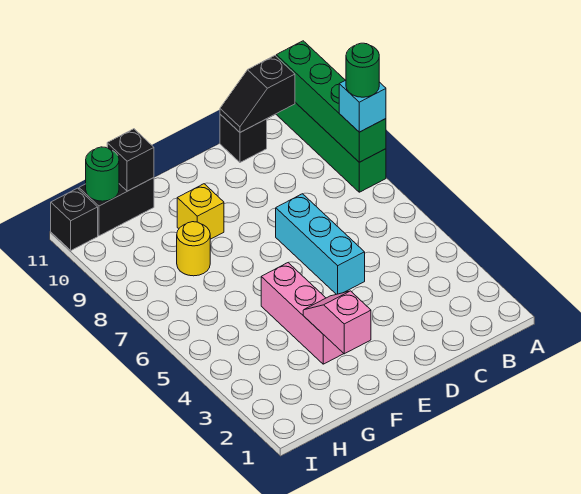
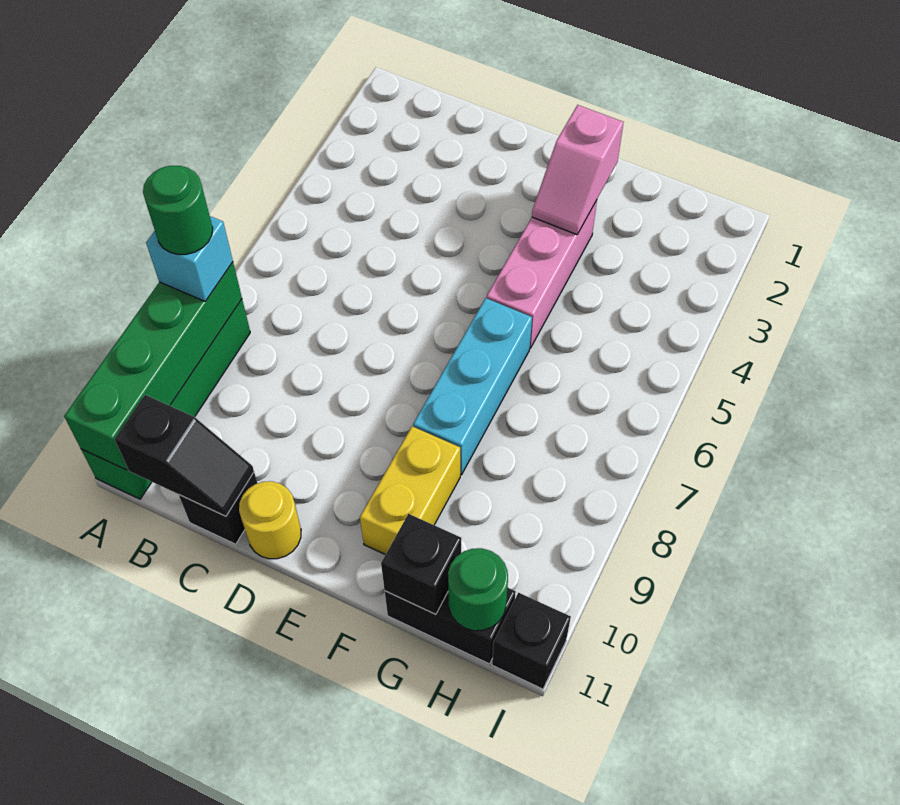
cyan brick D5:D7 level 1 -> cyan brick F6:F8 level 1
yellow brick F9 level 1 -> yellow brick F9:F10 level 1
yellow round brick G8 level 1 -> yellow round brick D11 level 1

